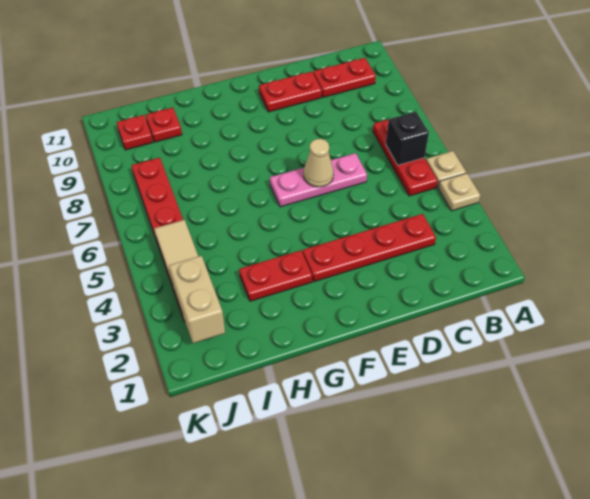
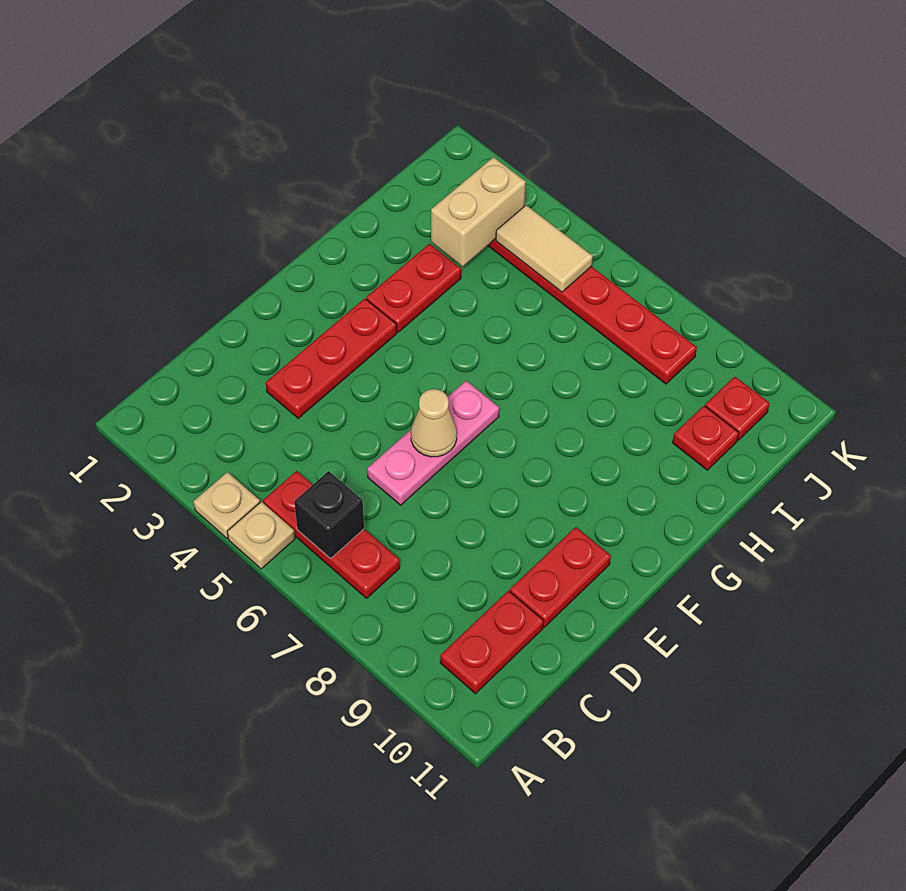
red plate C3:F3 level 1 -> red plate D3:F3 level 1
tan brick J2:J3 level 2 -> tan brick I3:J3 level 2

